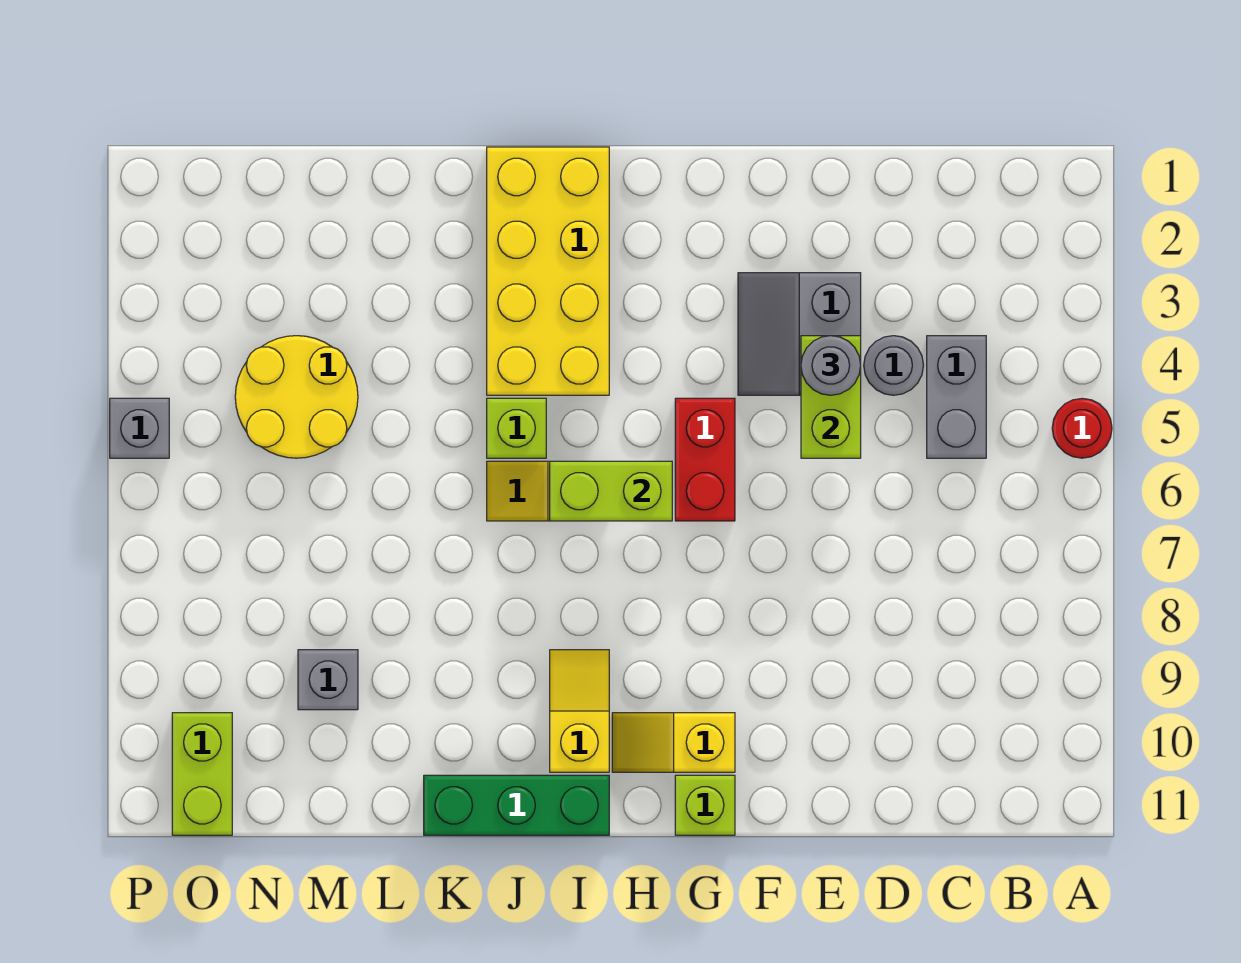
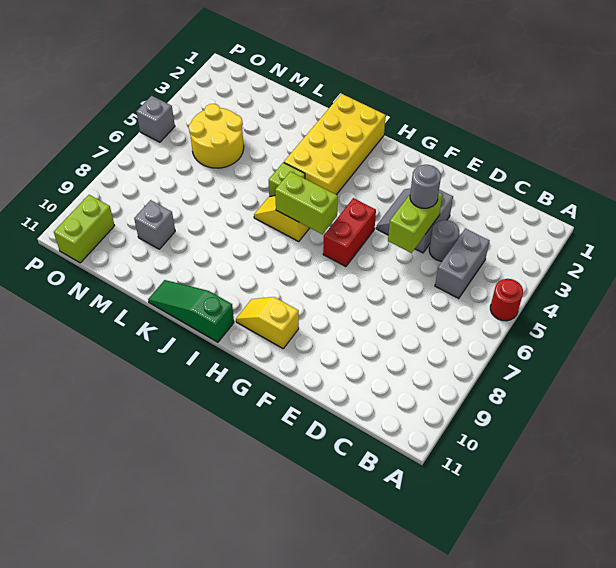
lime brick G11 level 1 -> none
yellow slope I9:I10 level 1 top 10 -> none
green brick I11:K11 level 1 -> green slope I11:K11 level 1 top I

